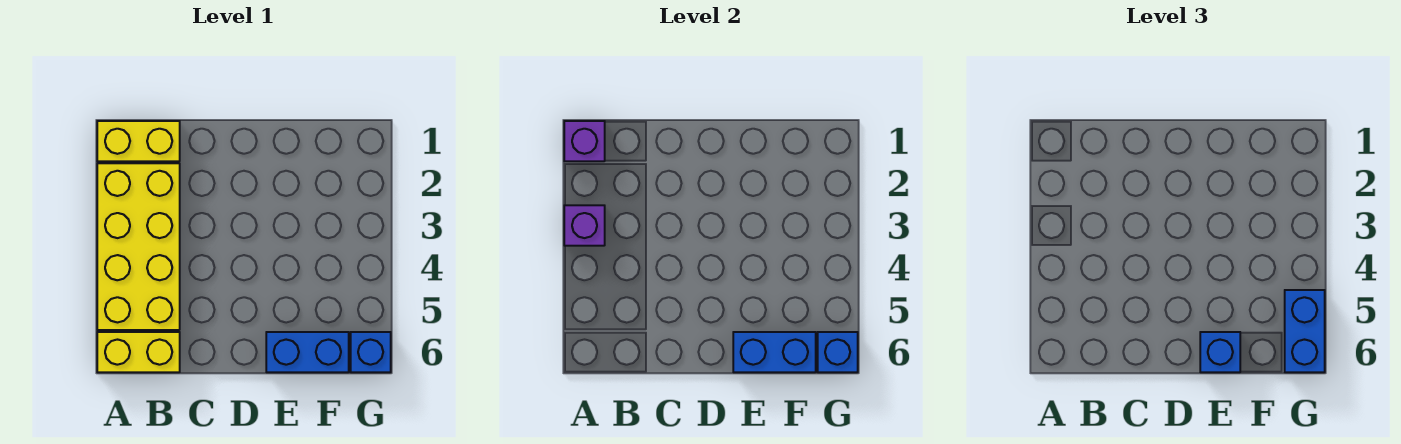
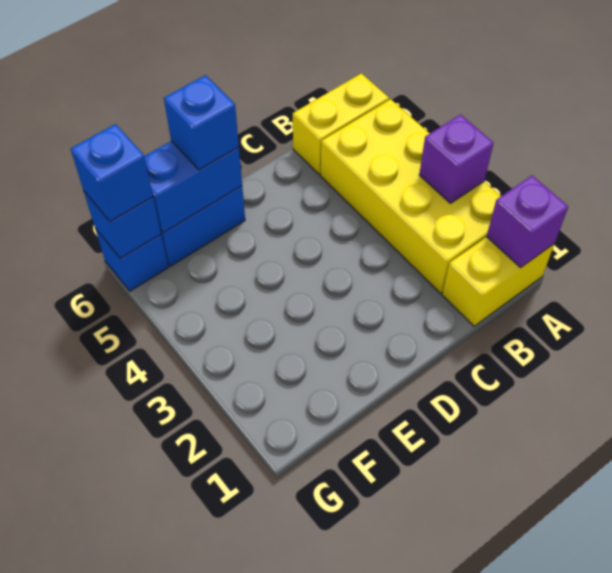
blue brick G5:G6 level 3 -> blue brick G6 level 3

